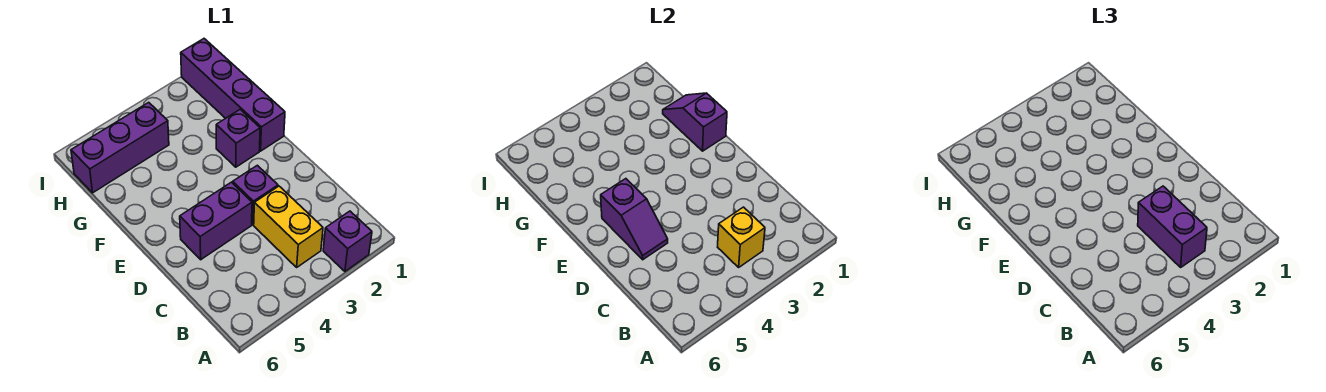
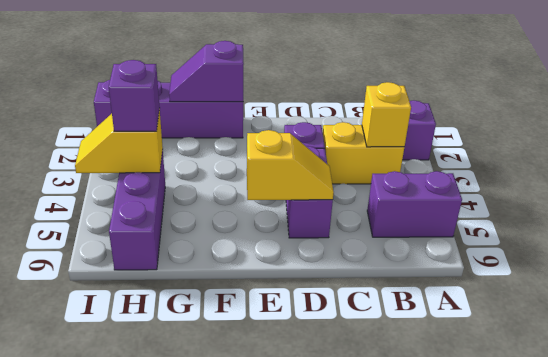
purple brick B3:C3 level 3 -> purple brick A5:B5 level 1
purple slope D5:E5 level 2 top E -> yellow slope D5:E5 level 2 top E
purple brick F2 level 1 -> purple brick H4 level 3
none -> yellow slope H4:I4 level 2 top H

